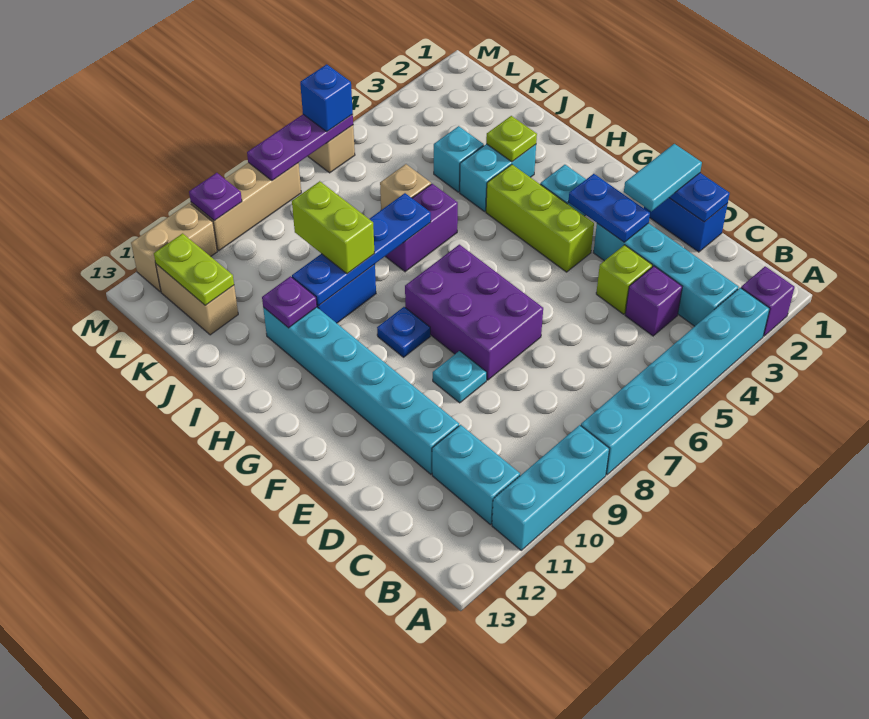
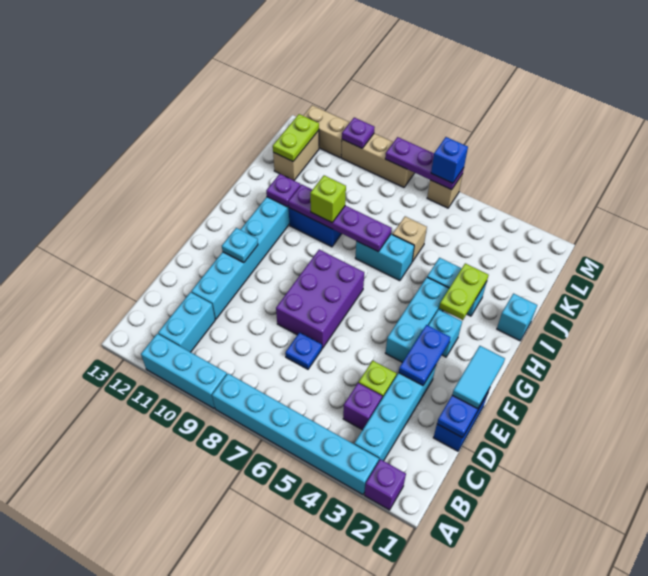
cyan tile E1:E2 level 3 -> cyan tile E1:F1 level 3
cyan plate E9 level 1 -> cyan plate F11 level 2
lime brick F4:H4 level 1 -> cyan brick F4:H4 level 1
blue plate G9 level 1 -> blue plate D7 level 1
lime plate I3 level 2 -> lime plate H3:I3 level 2
purple brick I6:I7 level 1 -> cyan brick I6:I7 level 1
blue plate I7:I10 level 2 -> purple plate I7:I10 level 2
lime brick I9:J9 level 3 -> lime brick I9 level 3
cyan brick J4 level 1 -> cyan brick I1 level 1

